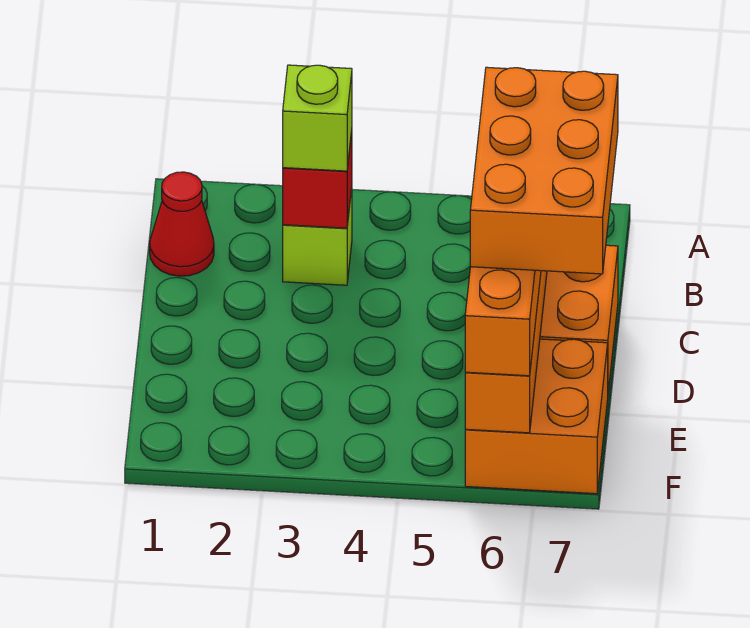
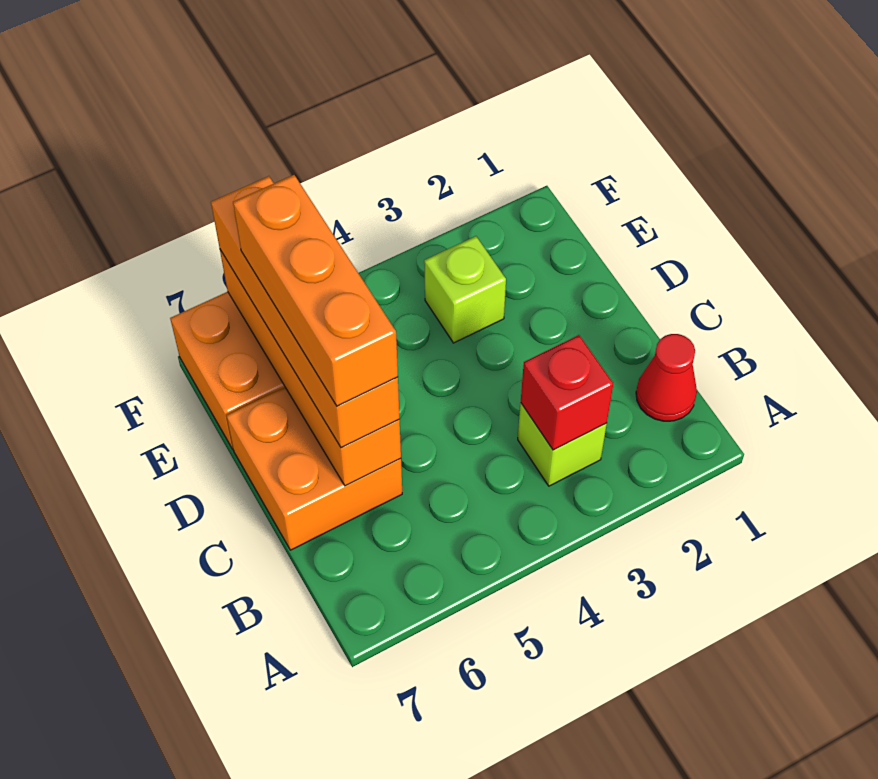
lime brick B3 level 3 -> lime brick E3 level 1
orange brick C6:E7 level 4 -> orange brick C6:E6 level 4

